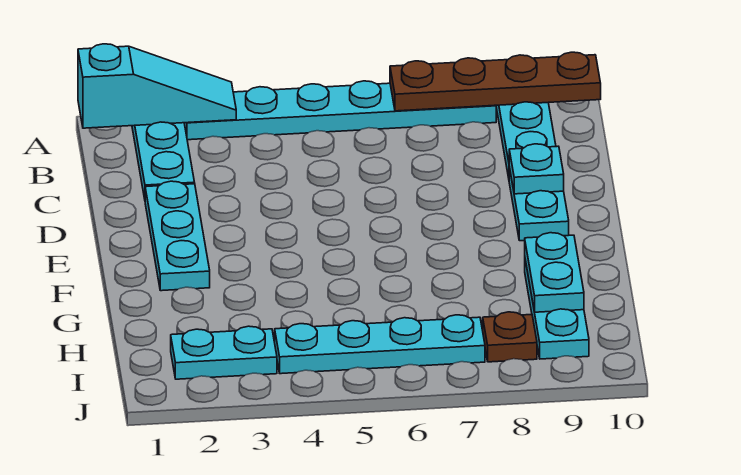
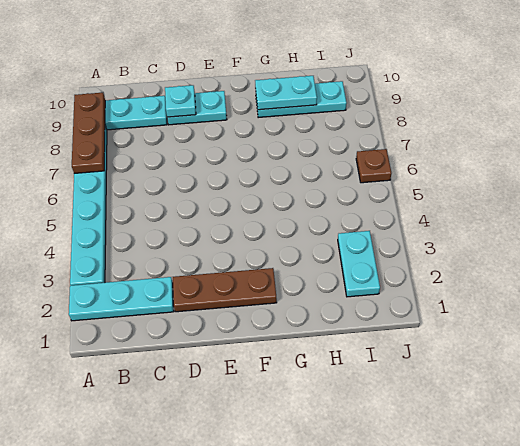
cyan slope A1:A3 level 2 top 1 -> none
brown plate A7:A10 level 2 -> brown plate A7:A9 level 2
cyan plate D2:F2 level 1 -> brown plate D2:F2 level 1
cyan plate I4:I7 level 1 -> none
brown plate I8 level 1 -> brown plate J6 level 1

